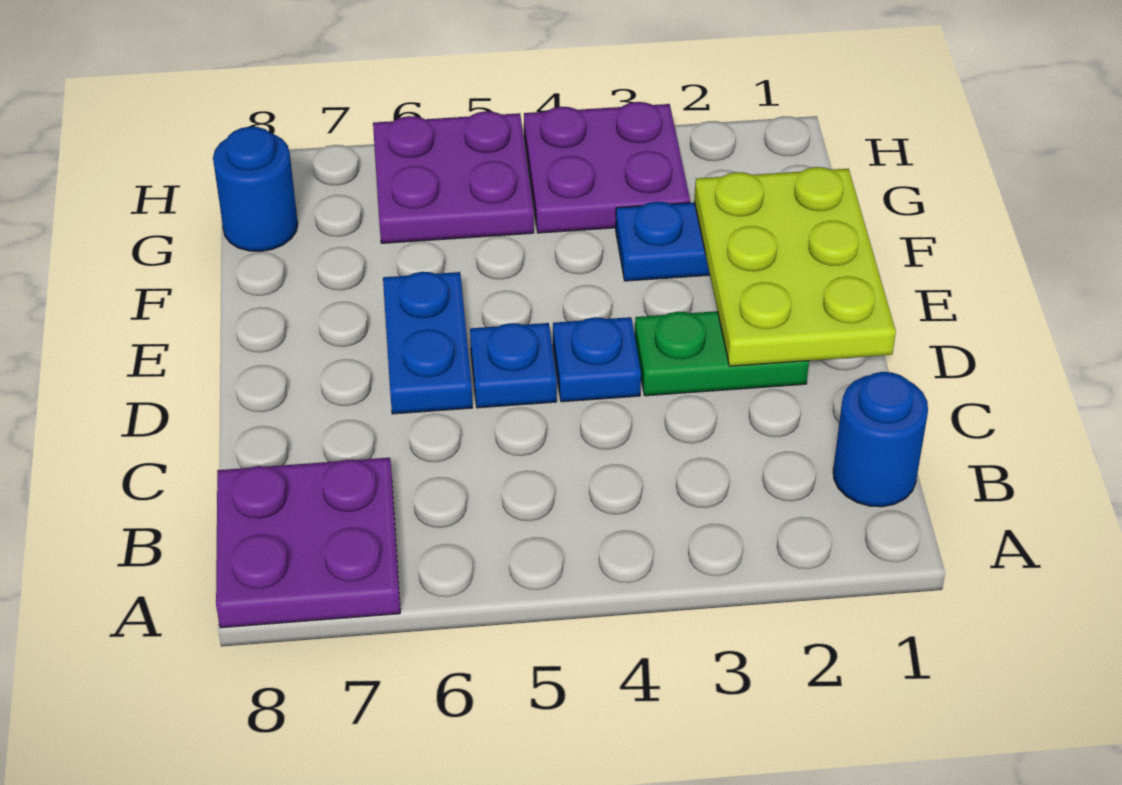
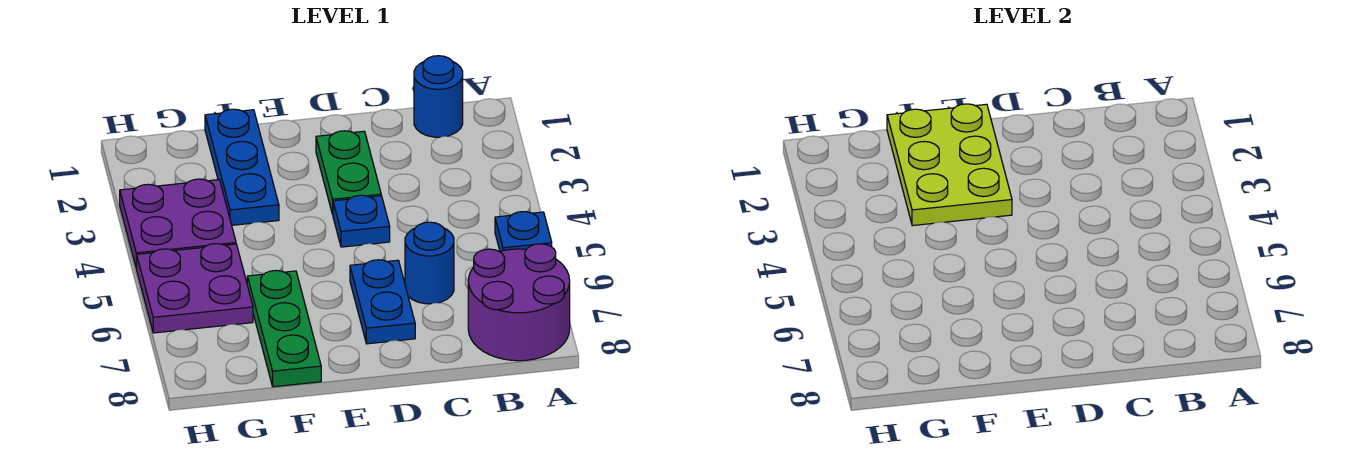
purple plate A7:B8 level 1 -> purple round brick A7:B8 level 1
lime plate D1:F2 level 2 -> lime plate E1:F3 level 2
blue plate D5 level 1 -> blue plate A5 level 1
blue plate D6:E6 level 1 -> blue plate D6:D7 level 1
none -> green plate F6:F8 level 1
blue round brick G8 level 1 -> blue round brick C6 level 1

